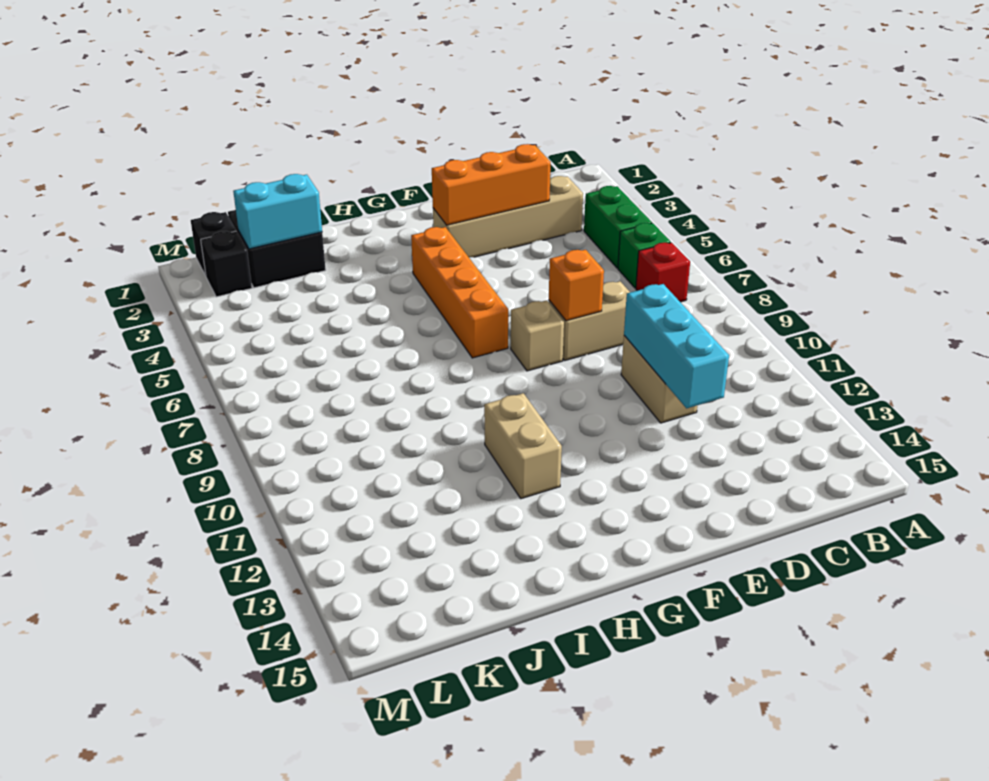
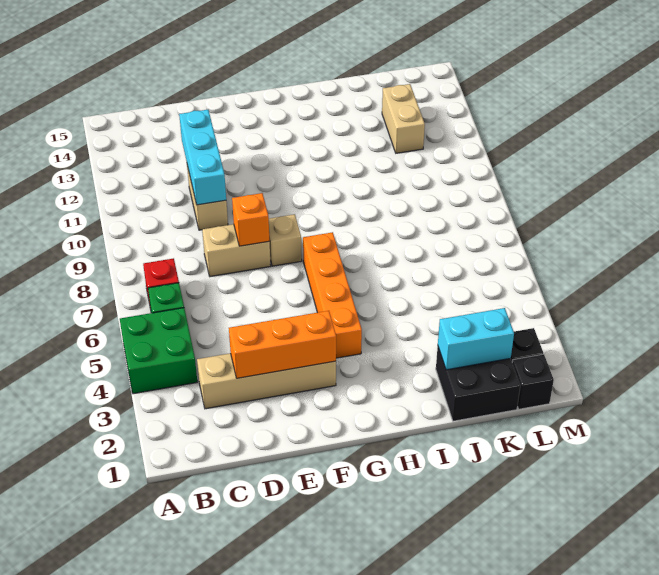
green brick B4:B5 level 1 -> green brick A4:B5 level 1
tan brick H11:H12 level 1 -> tan brick K12:K13 level 1

